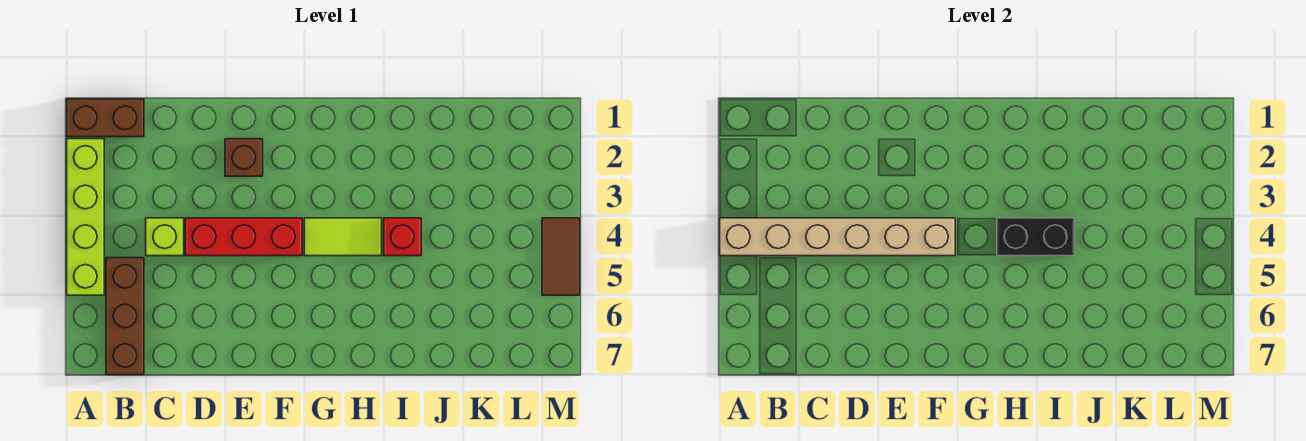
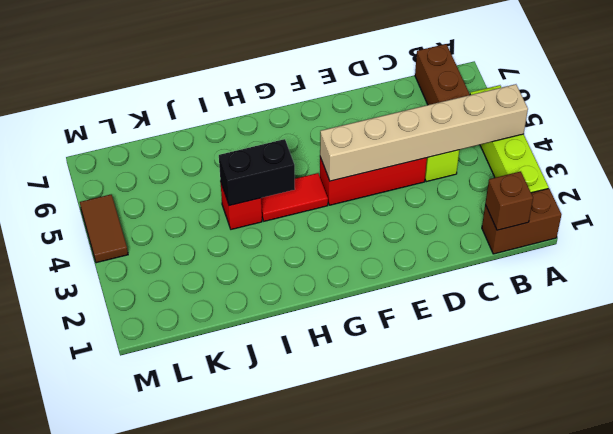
brown brick E2 level 1 -> brown brick B1 level 2
lime tile G4:H4 level 1 -> red tile G4:H4 level 1

